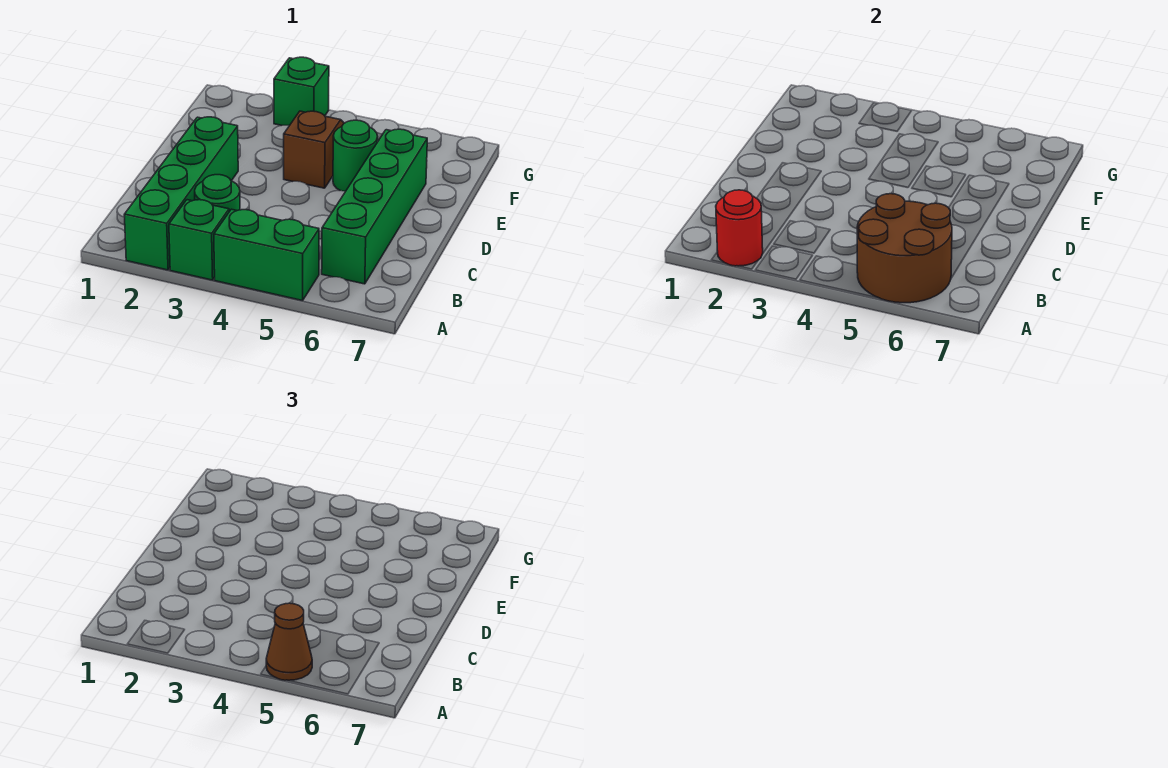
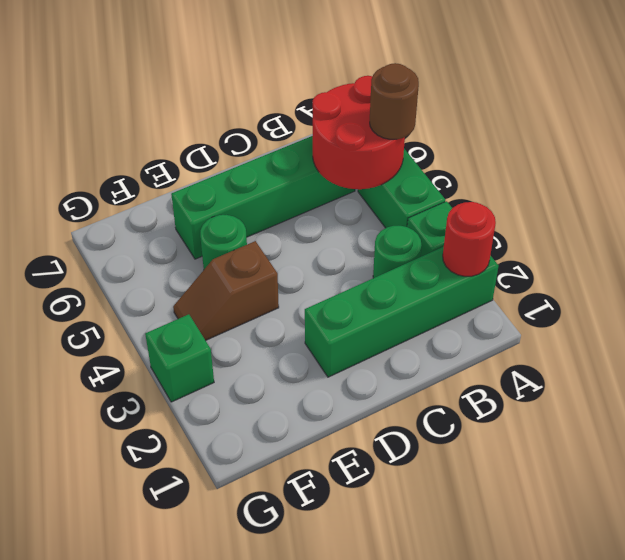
brown round brick A5:B6 level 2 -> red round brick A5:B6 level 2
brown cone A5 level 3 -> brown round brick A5 level 3

